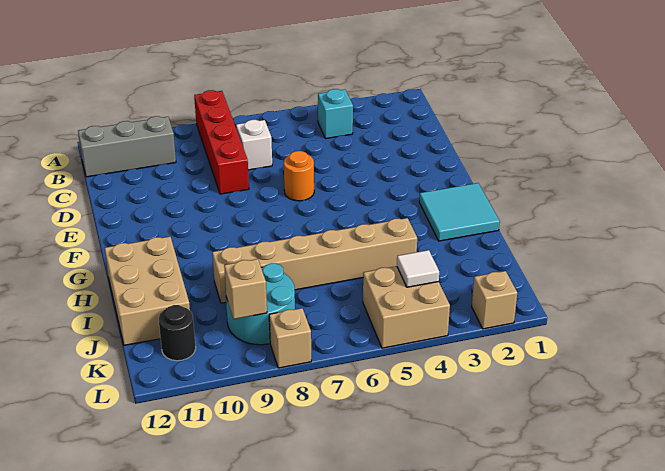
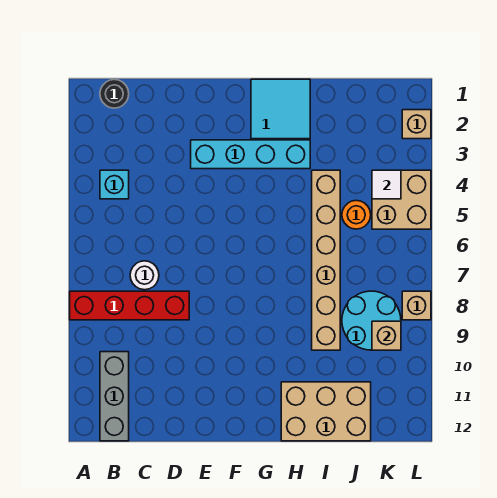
white brick C7 level 1 -> white round brick C7 level 1
none -> cyan brick E3:H3 level 1
orange round brick E6 level 1 -> orange round brick J5 level 1
black round brick K11 level 1 -> black round brick B1 level 1

